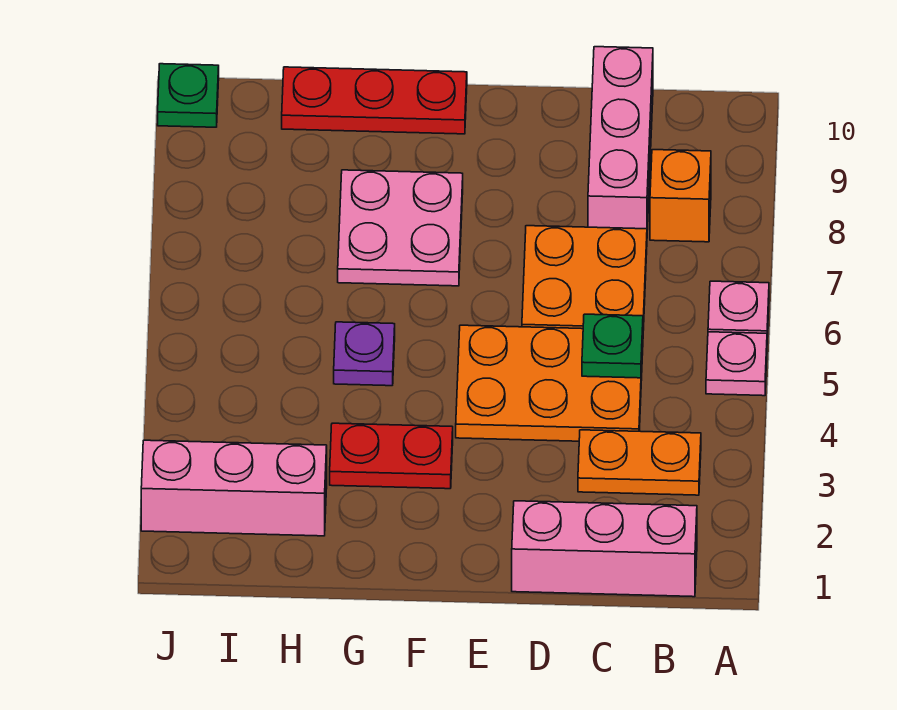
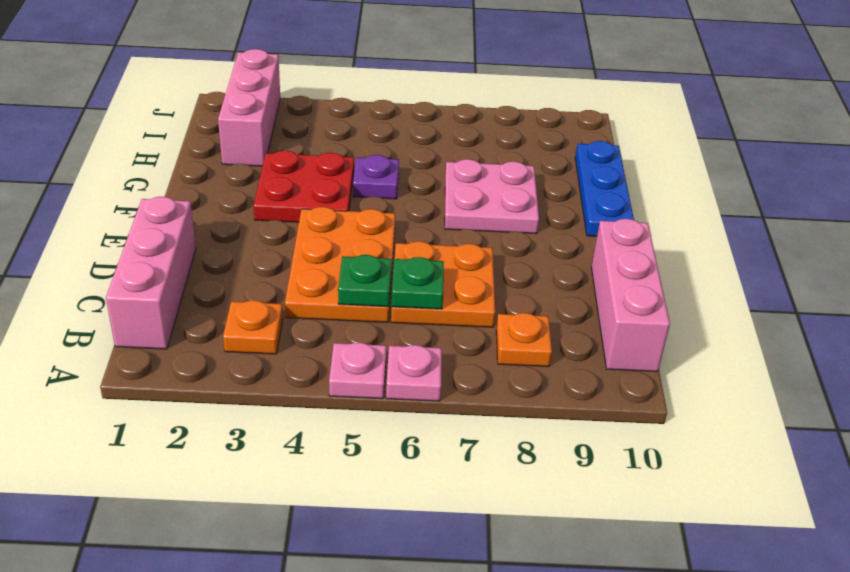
orange plate B3:C3 level 1 -> orange plate B3 level 1
orange brick B8 level 1 -> orange plate B8 level 1
pink brick C8:C10 level 1 -> pink brick B10:D10 level 1
red plate F3:G3 level 1 -> red plate F3:G4 level 1
red plate F10:H10 level 1 -> blue plate F10:H10 level 1
green plate J10 level 1 -> green plate C6 level 2

